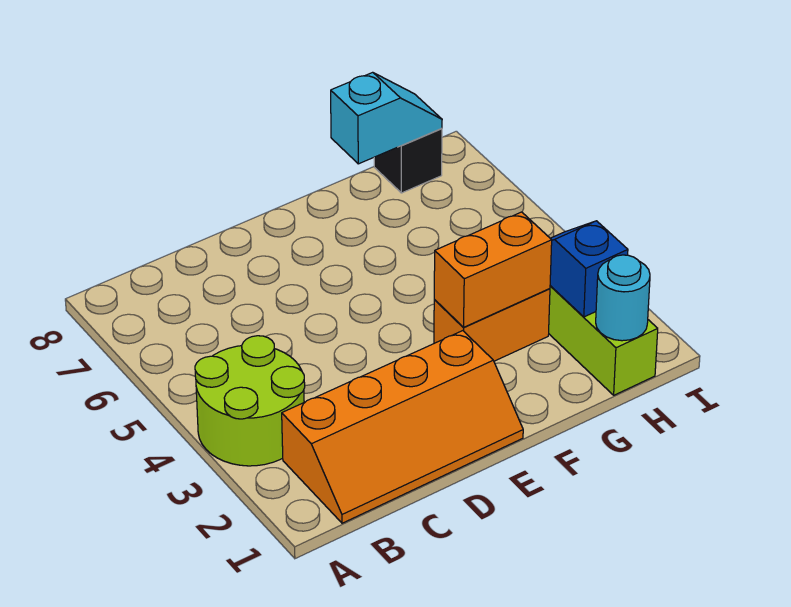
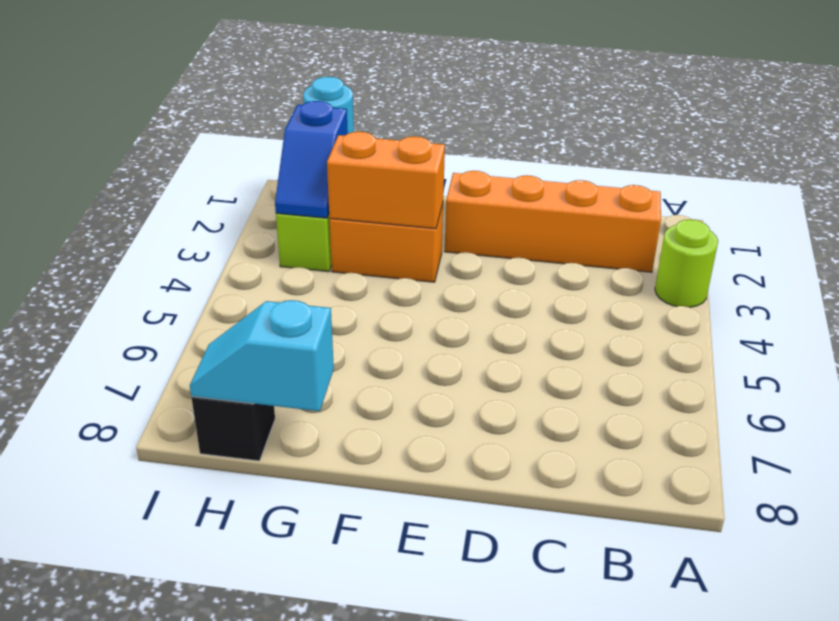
lime round brick A3:B4 level 1 -> lime round brick A3 level 1

